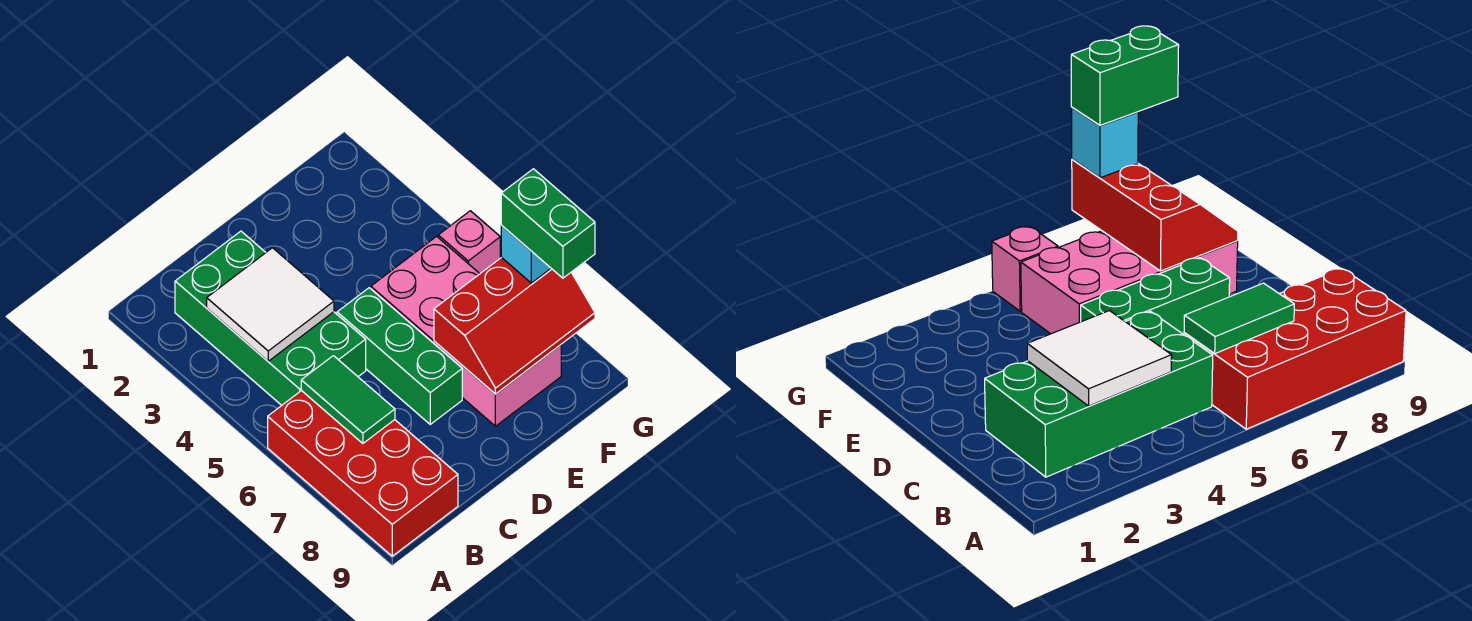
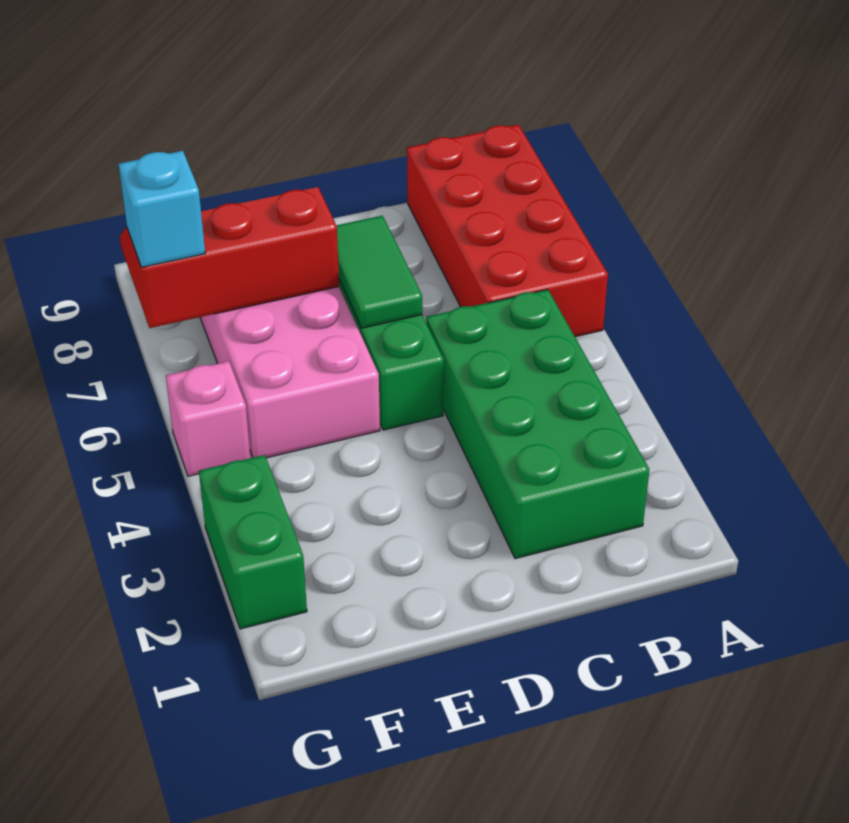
white tile B3:C4 level 2 -> none
green tile B6:B7 level 2 -> green tile D6:D7 level 2
green brick G7:G8 level 4 -> green brick G2:G3 level 1

